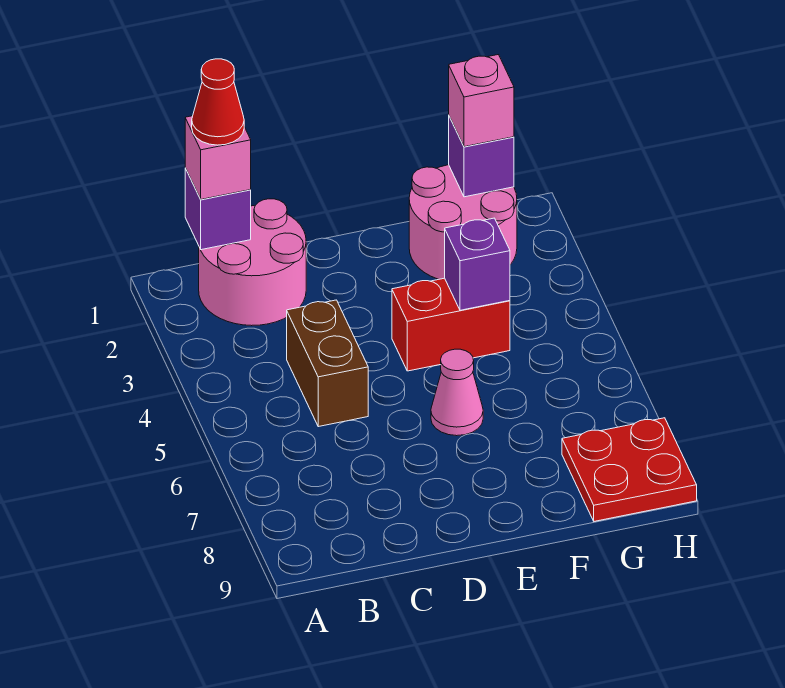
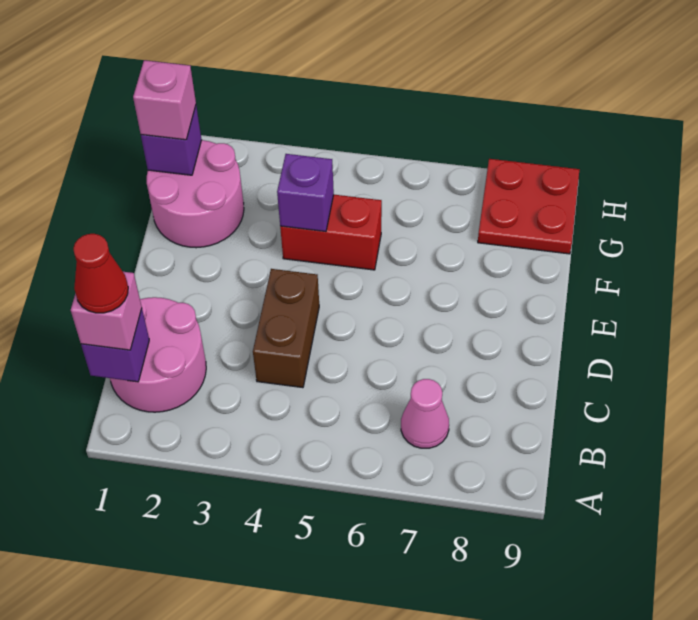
brown brick C4:C5 level 1 -> brown brick C4:D4 level 1
red brick E4:F4 level 1 -> red brick F4:F5 level 1
pink cone E6 level 1 -> pink cone B7 level 1

